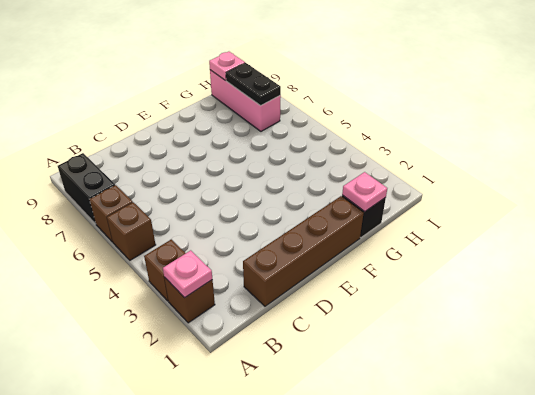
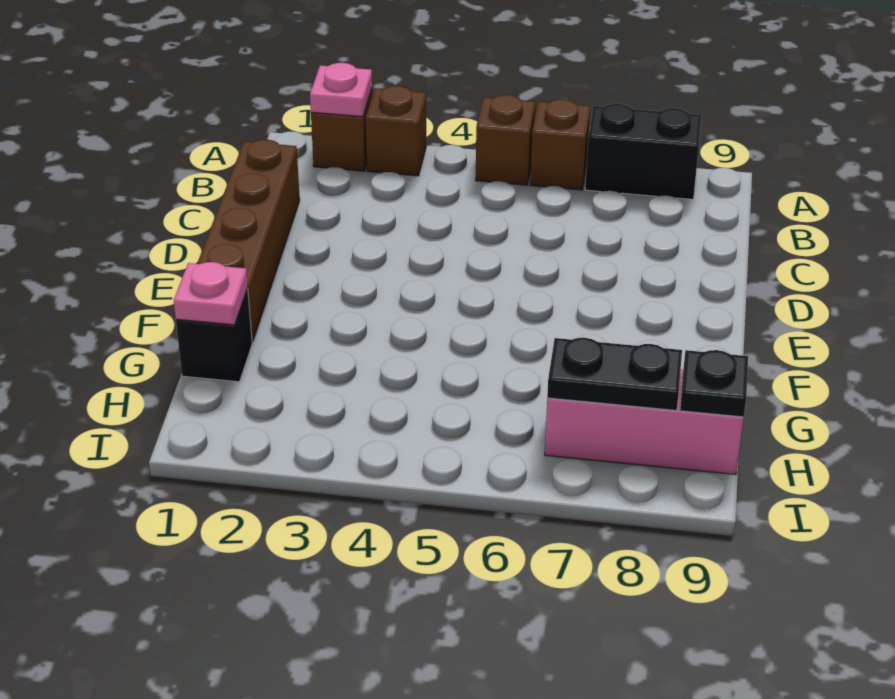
pink plate H9 level 2 -> black plate H9 level 2

